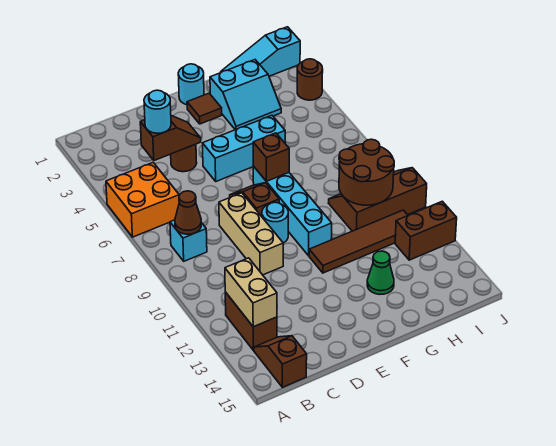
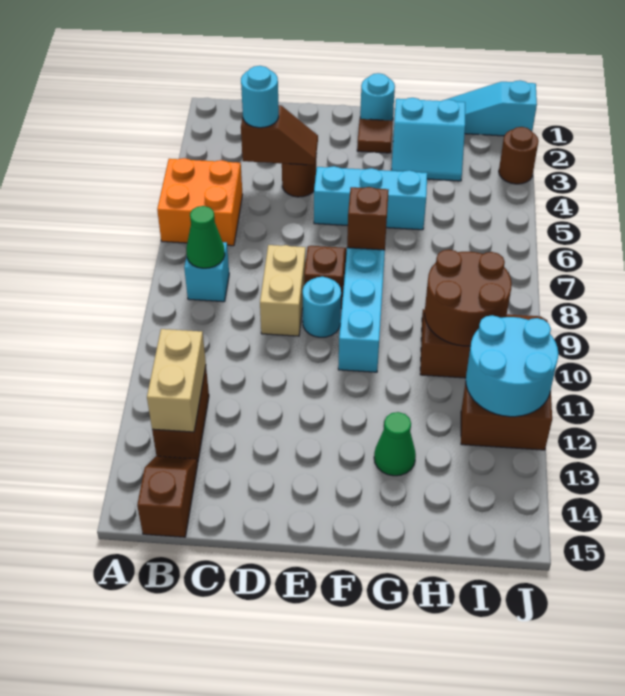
brown cone B8 level 2 -> green cone B8 level 2
tan brick D8:D10 level 1 -> tan brick D8:D9 level 1
brown tile F11:I11 level 1 -> none
none -> cyan round brick I11:J12 level 2

